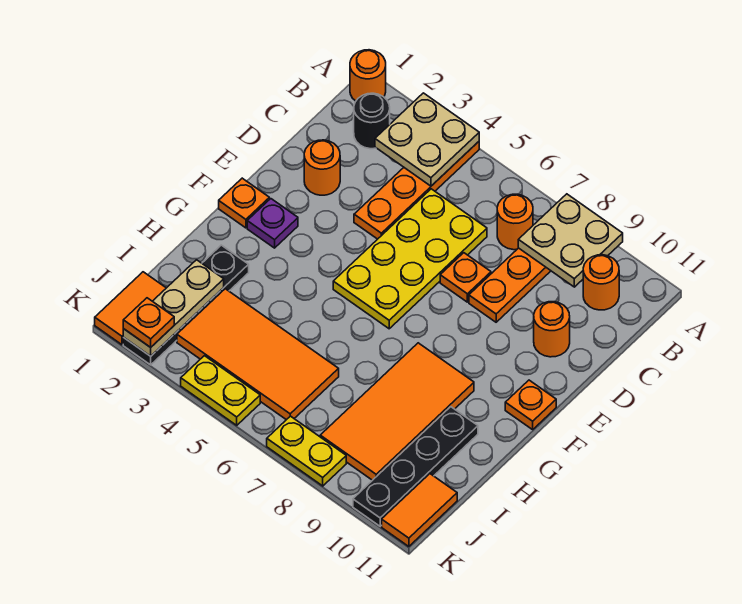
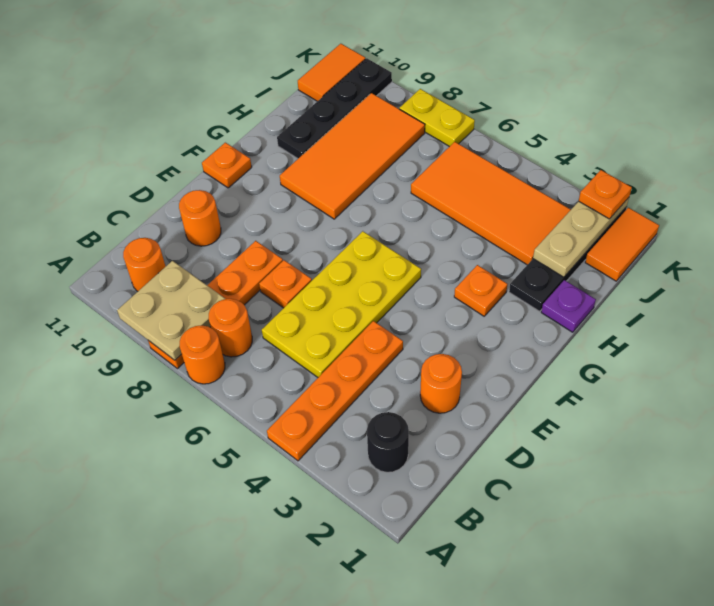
orange round brick A1 level 1 -> orange round brick A7 level 1
tan plate A3:B4 level 2 -> none
orange plate F1 level 1 -> orange plate G3 level 1
purple plate F2 level 1 -> purple plate H1 level 1
yellow plate K4:K5 level 1 -> none

